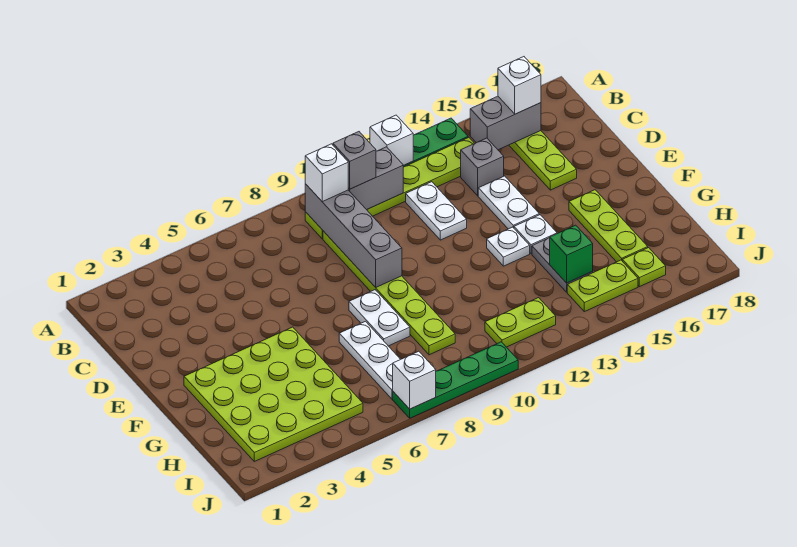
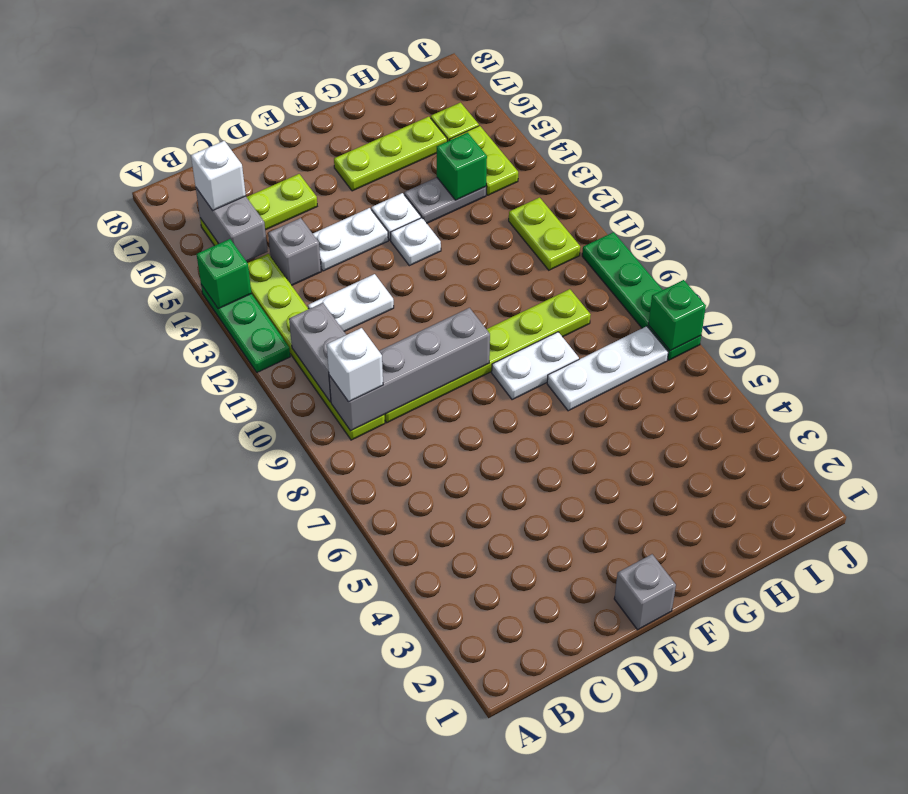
white brick A12 level 2 -> none
none -> green brick A14 level 2
grey brick B10 level 3 -> grey brick E1 level 1
lime plate F2:I5 level 1 -> none
white brick J7 level 2 -> green brick J7 level 2

